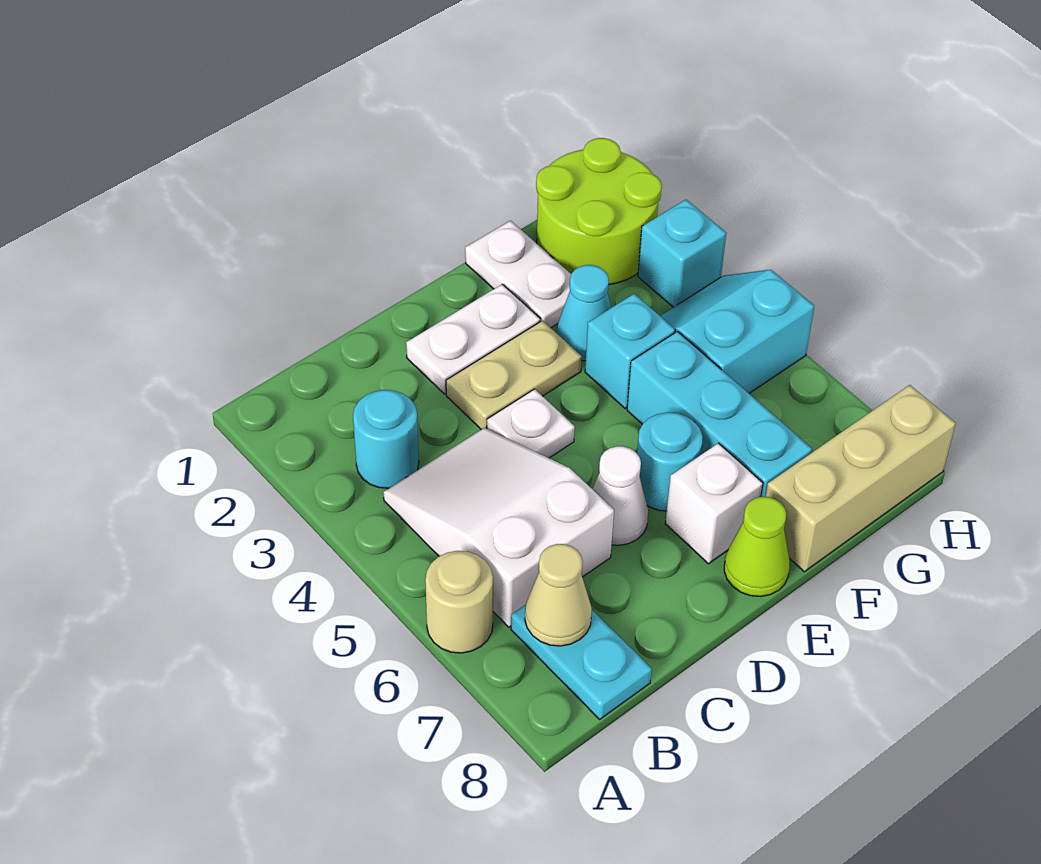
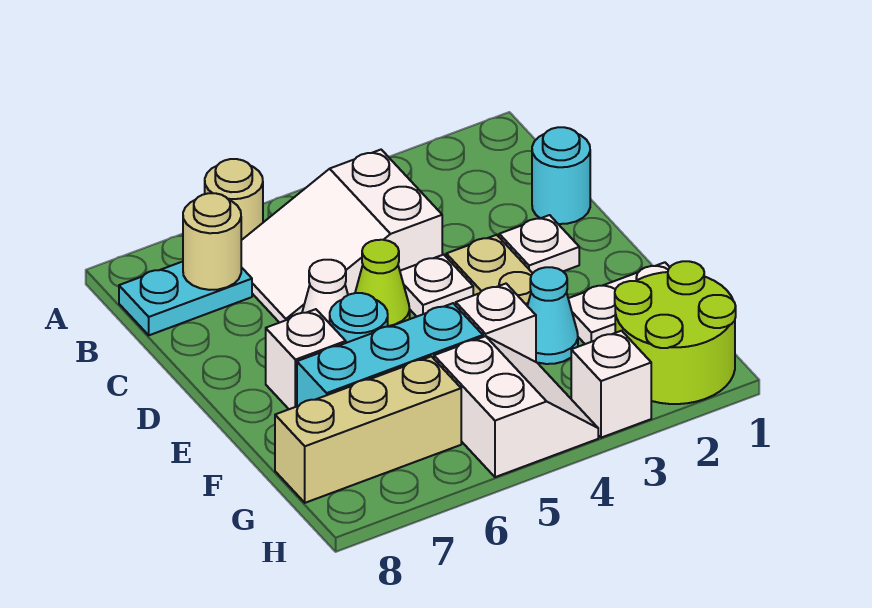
cyan round brick B3 level 1 -> cyan round brick C1 level 1
white slope B4:C6 level 1 top 6 -> white slope B4:C6 level 1 top 4
tan cone B7 level 2 -> tan round brick B7 level 2
white plate D2:E2 level 1 -> white plate D2 level 1
lime cone E8 level 1 -> lime cone D5 level 1
cyan brick F4 level 1 -> white brick F4 level 1
tan brick F8:H8 level 1 -> tan brick G6:G8 level 1
cyan slope G4:H5 level 1 top 5 -> white slope G4:H5 level 1 top 5
cyan brick H3 level 1 -> white brick H3 level 1

